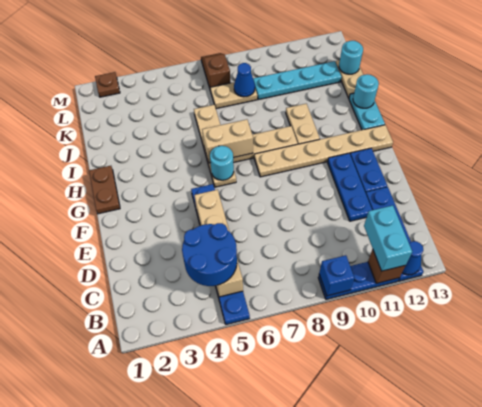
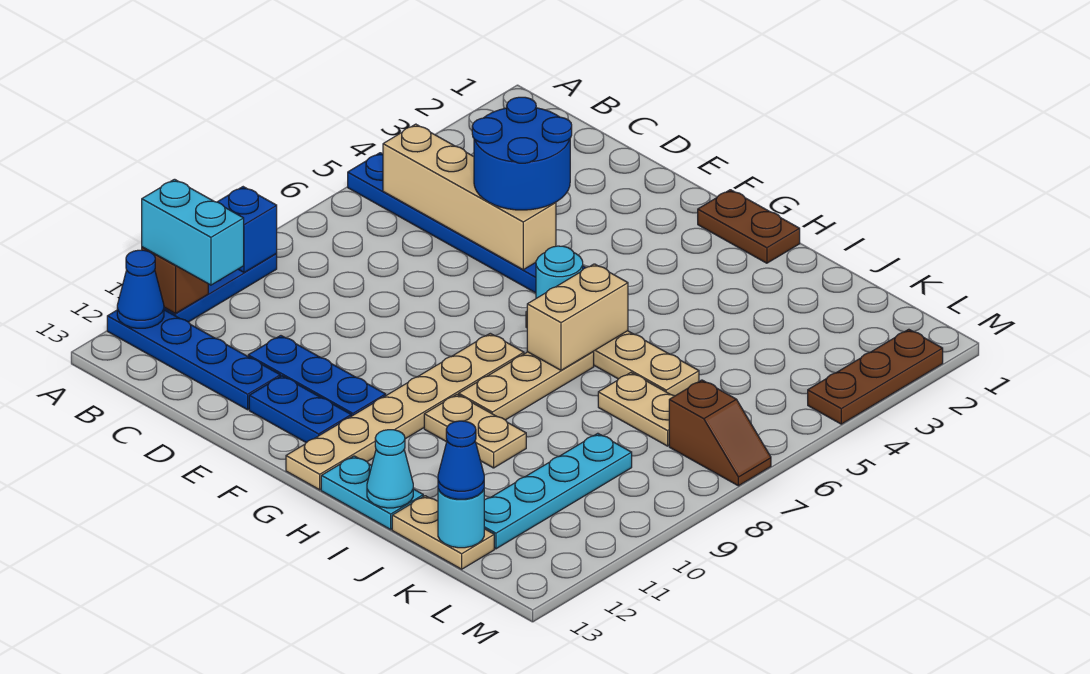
blue round brick B4:C5 level 3 -> blue round brick D4:E5 level 3
cyan round brick I13 level 2 -> cyan cone I13 level 2
tan plate K7:K8 level 1 -> tan plate J7:K7 level 1
blue cone K8 level 2 -> blue cone K13 level 3
brown plate M2 level 1 -> brown plate M2:M4 level 1

